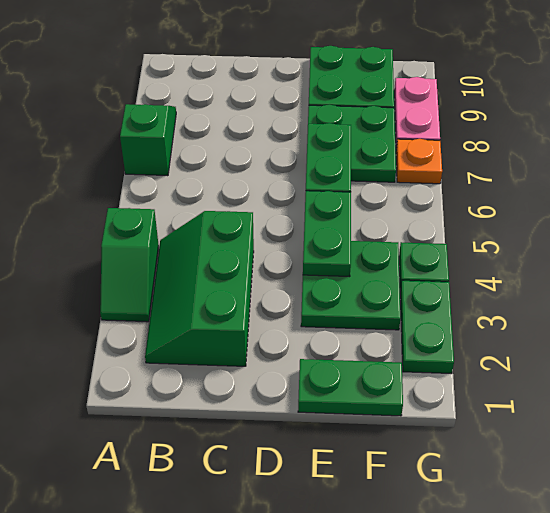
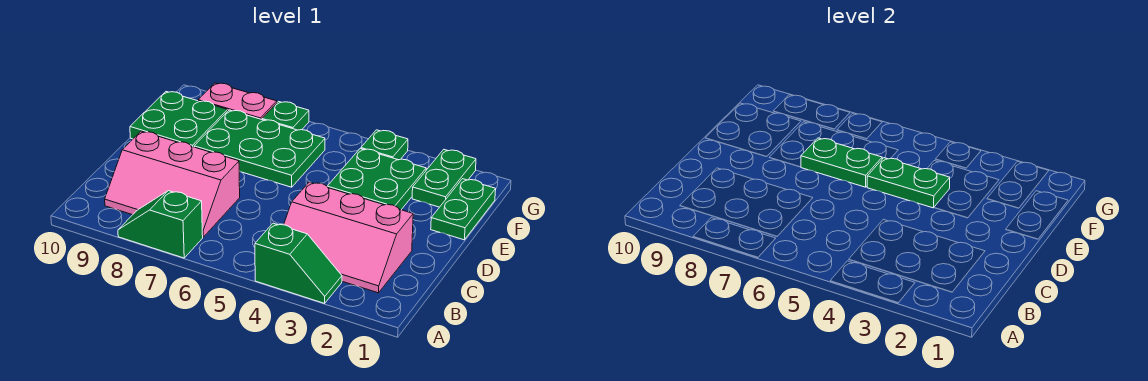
green slope B2:C4 level 1 top C -> pink slope B2:C4 level 1 top C
none -> pink slope B7:C9 level 1 top C
green plate E7:F8 level 1 -> green plate E6:F8 level 1
green plate G2:G3 level 1 -> green plate F2:G2 level 1
orange plate G7 level 1 -> green plate G7 level 1

